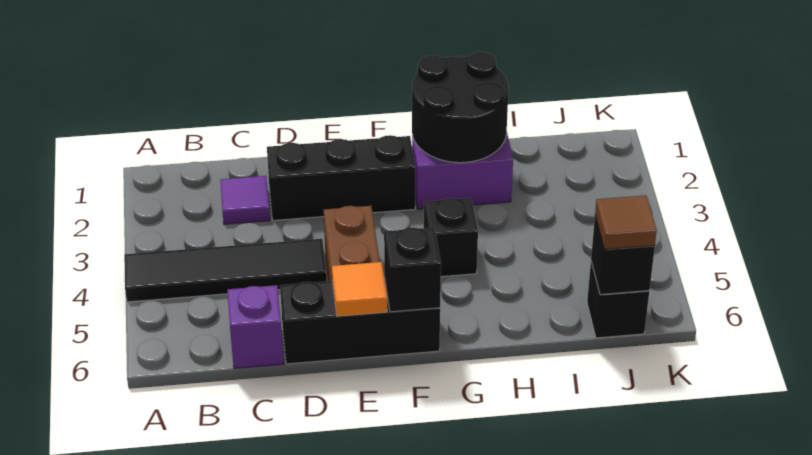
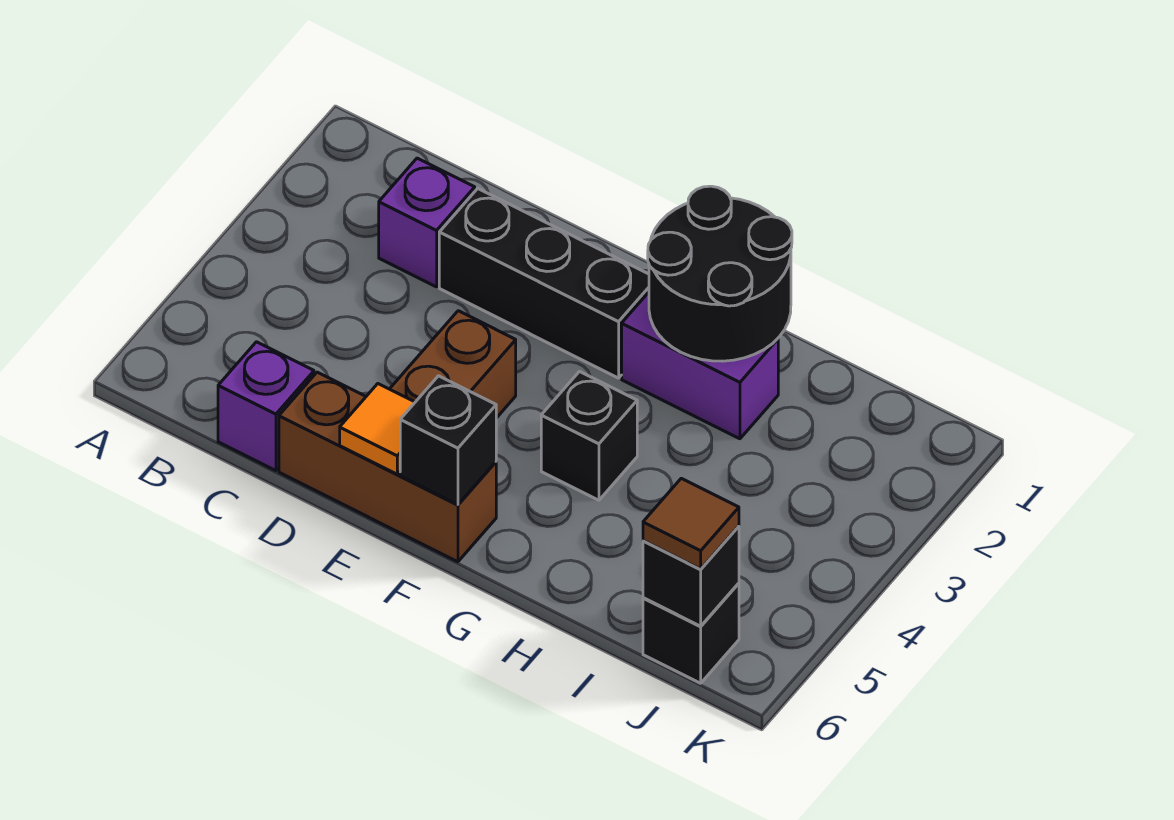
black tile A4:D4 level 1 -> none
purple tile C2 level 1 -> purple brick C2 level 1
black brick D6:F6 level 1 -> brown brick D6:F6 level 1

